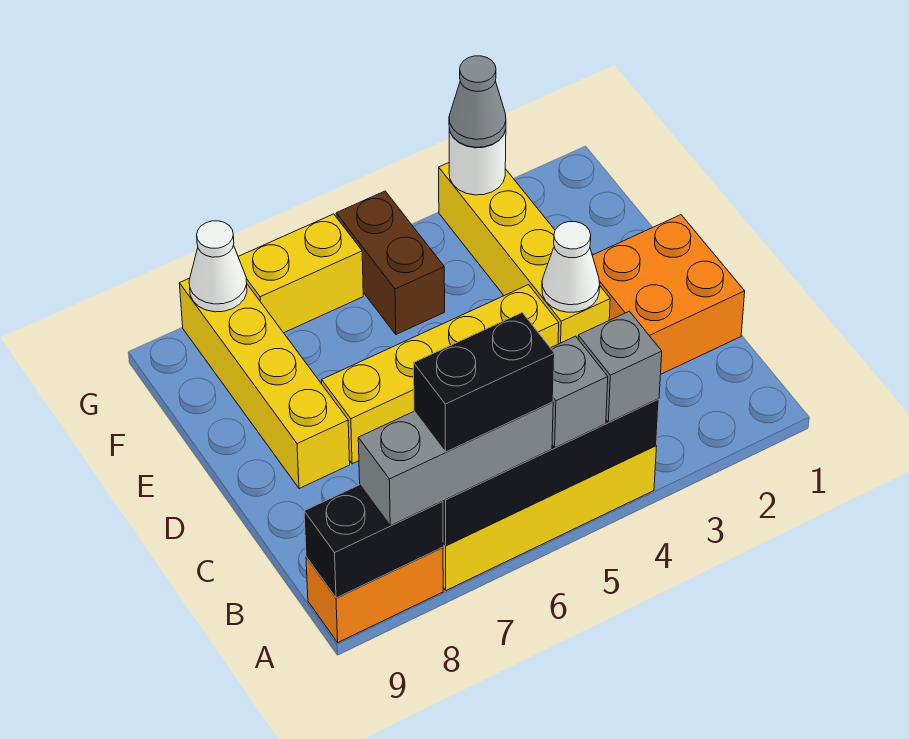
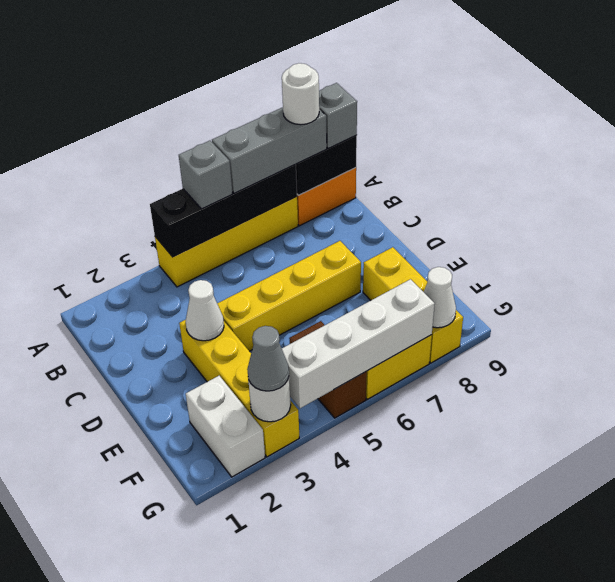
grey brick A4 level 3 -> grey brick A9 level 3
black brick A6:A7 level 4 -> none
none -> white round brick A8 level 4
orange brick C1:D2 level 1 -> none
yellow brick D8:G8 level 1 -> yellow brick E8:G8 level 1
none -> white brick F2:G2 level 1
none -> white brick G4:G7 level 2

